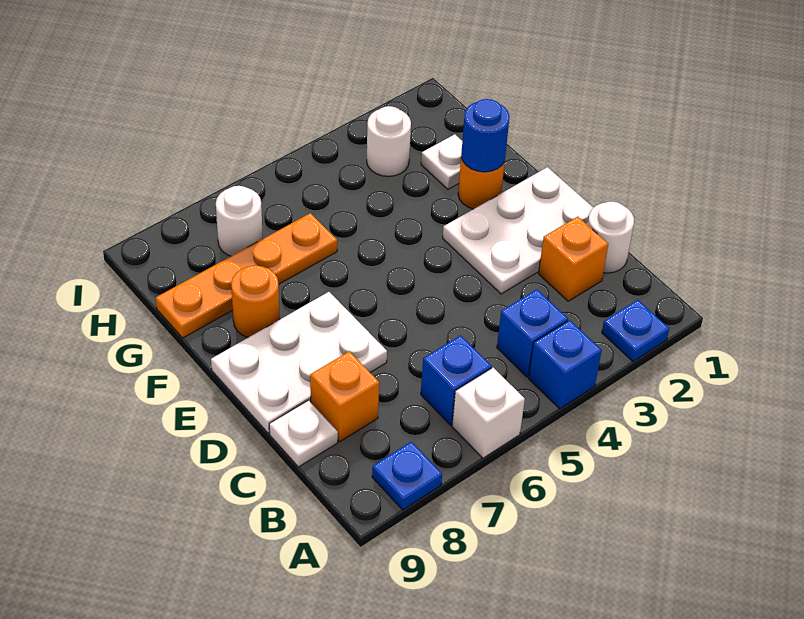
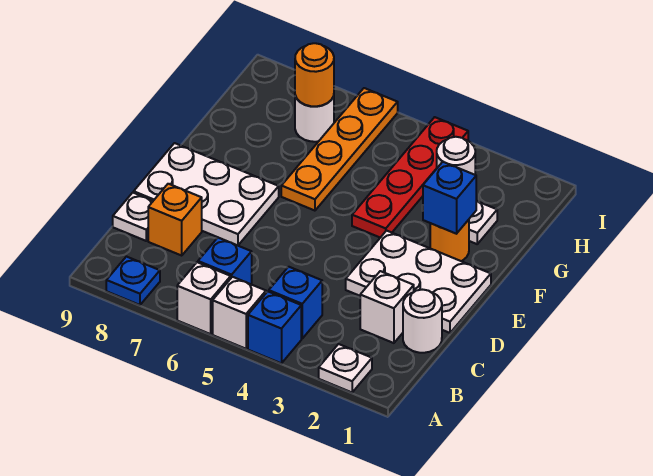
blue plate A2 level 1 -> white plate A2 level 1
none -> white brick A5 level 1
orange brick C2 level 1 -> white brick C2 level 1
blue round brick F2 level 2 -> blue brick F2 level 2
none -> red plate F4:I4 level 1
orange round brick F8 level 1 -> orange round brick H7 level 2
orange plate G6:G9 level 1 -> orange plate F6:I6 level 1

